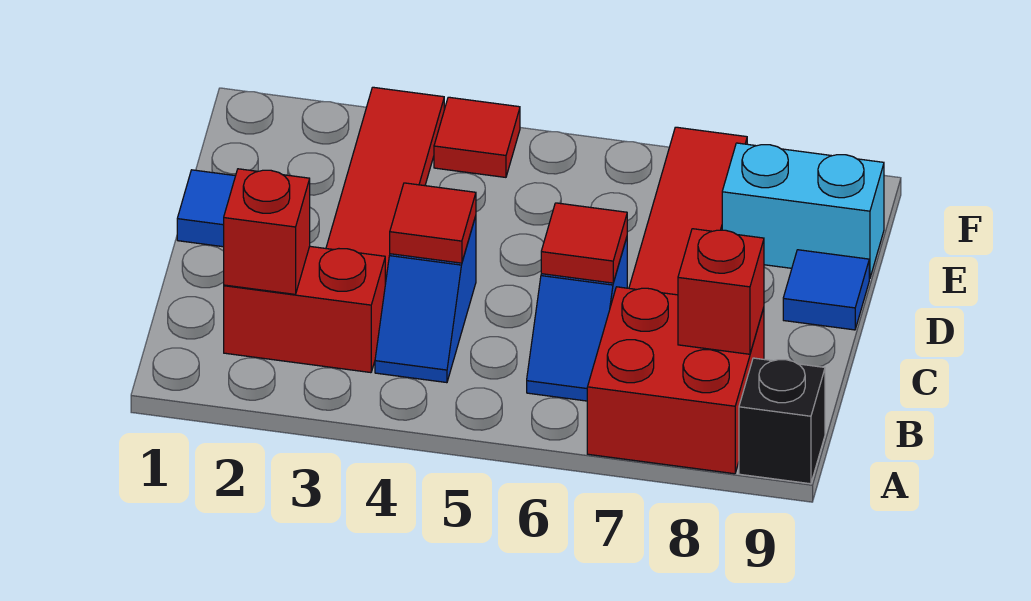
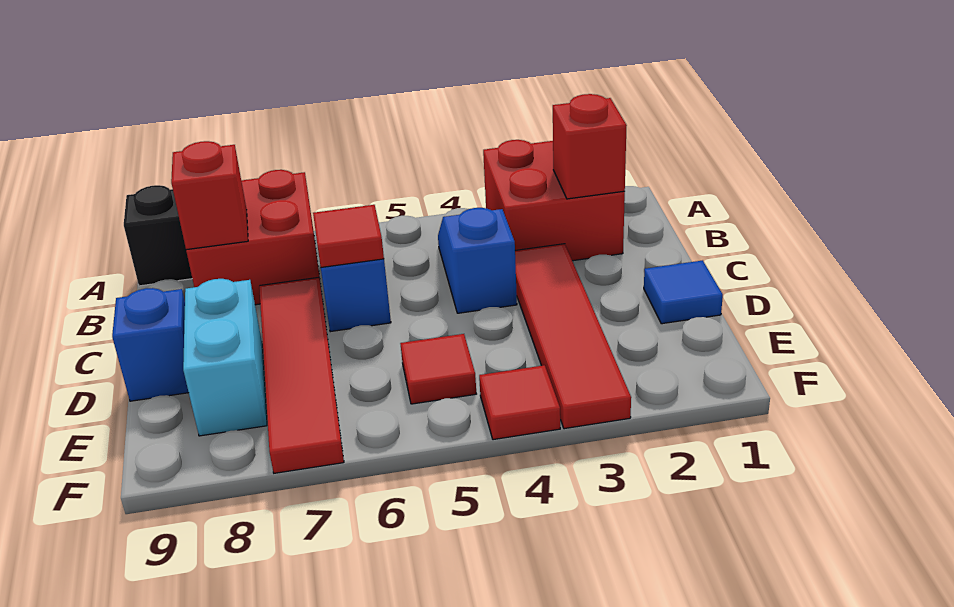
red brick B2:B3 level 1 -> red brick A2:B3 level 1
red tile C4 level 2 -> red tile E5 level 1
blue tile D9 level 1 -> blue brick D9 level 1
cyan brick E8:E9 level 1 -> cyan brick D8:E8 level 1

